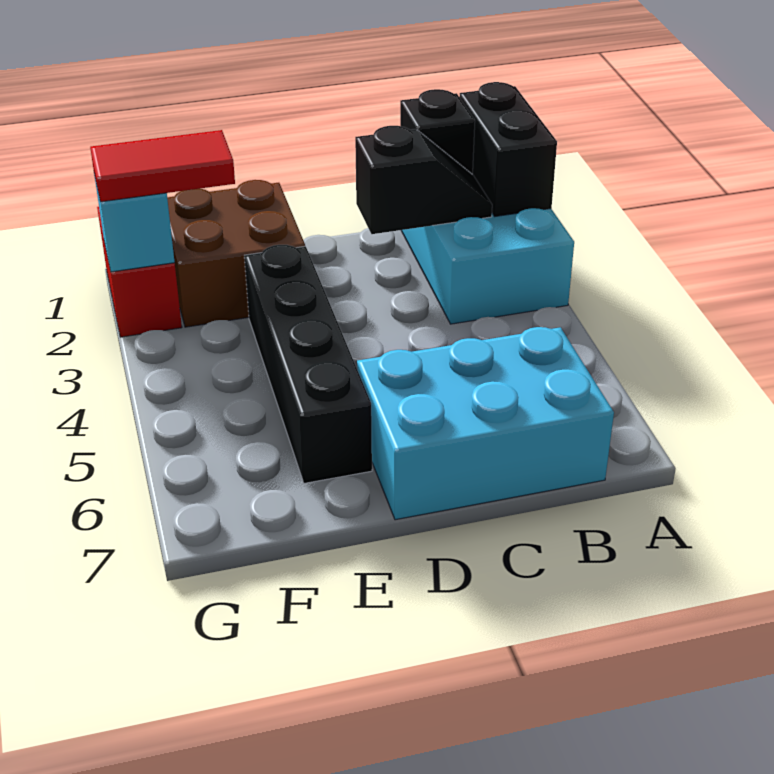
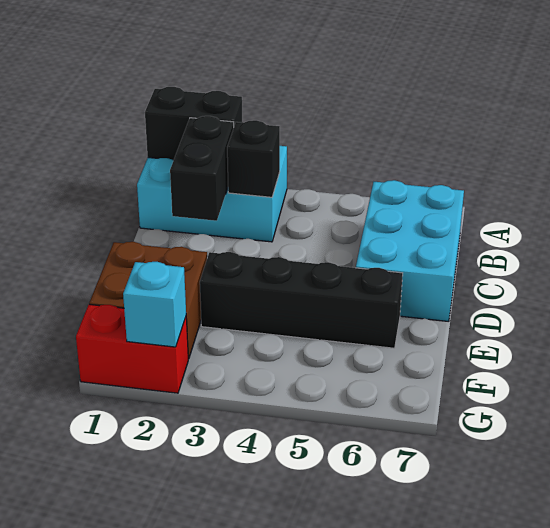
black brick B1 level 2 -> black brick B3 level 2
black slope B2:C2 level 2 top C -> black brick B2:C2 level 2
red tile F2:G2 level 3 -> none

